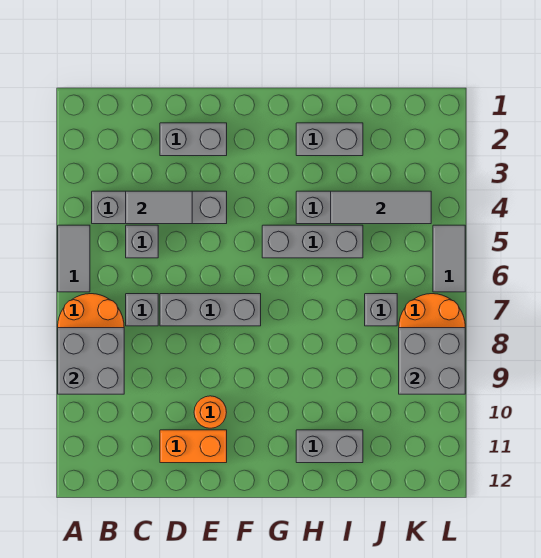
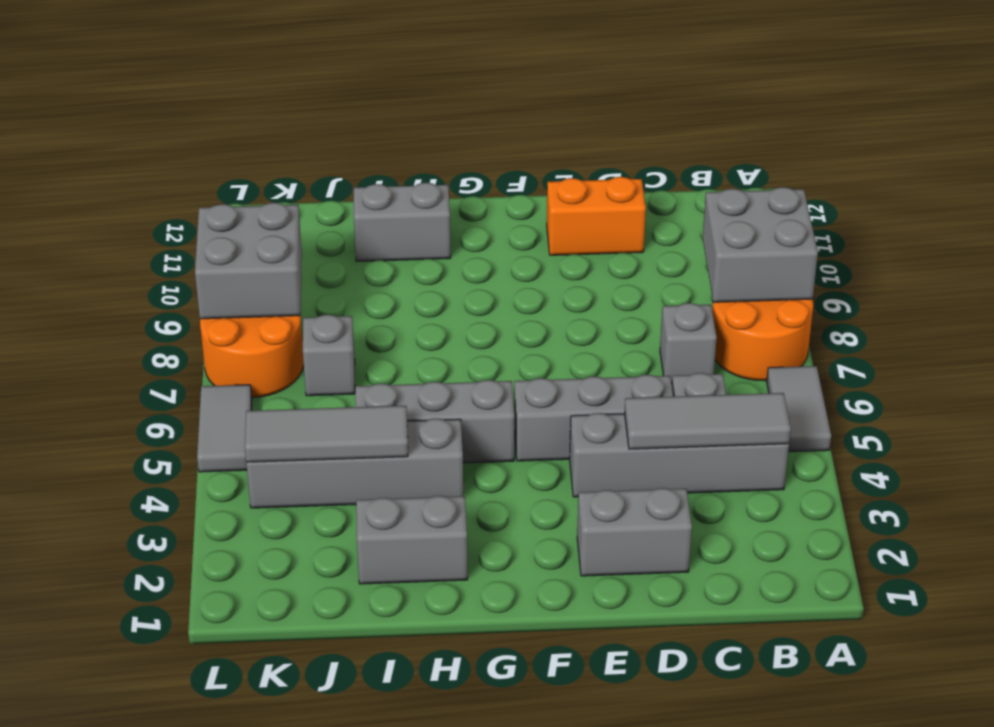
grey tile C4:D4 level 2 -> grey tile B4:D4 level 2
grey brick D7:F7 level 1 -> grey brick D5:F5 level 1
orange round brick E10 level 1 -> none

